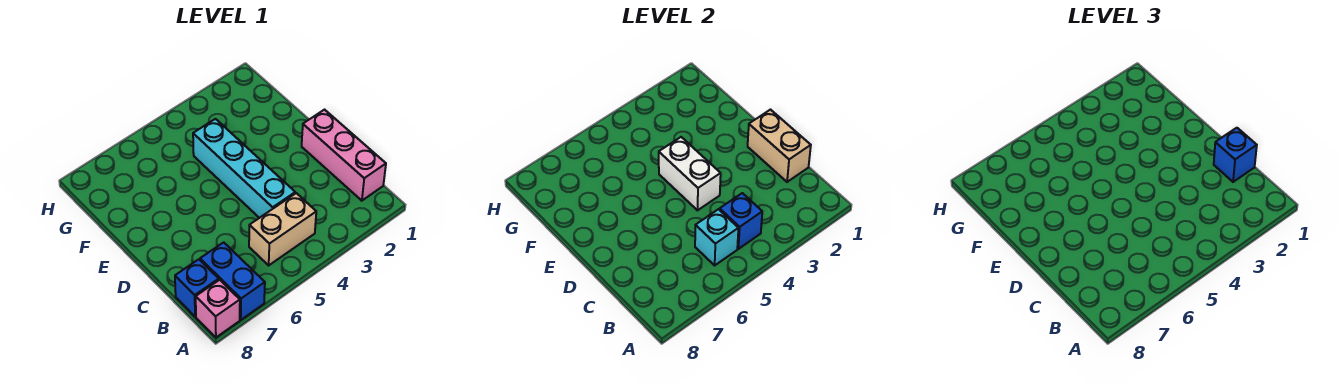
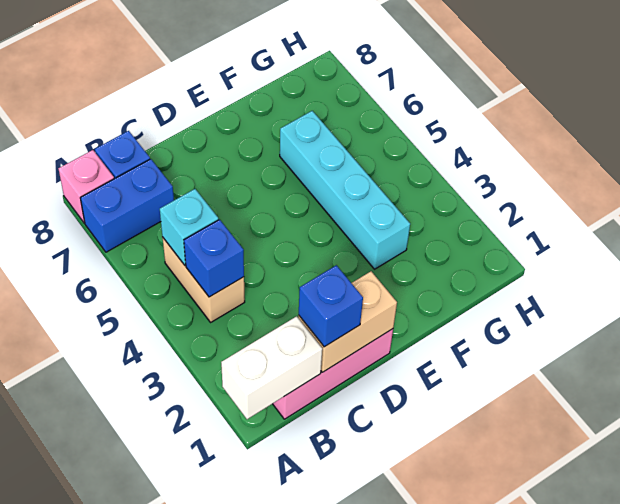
cyan brick C4:F4 level 1 -> cyan brick F3:F6 level 1
white brick D4:E4 level 2 -> white brick A1:B1 level 2

